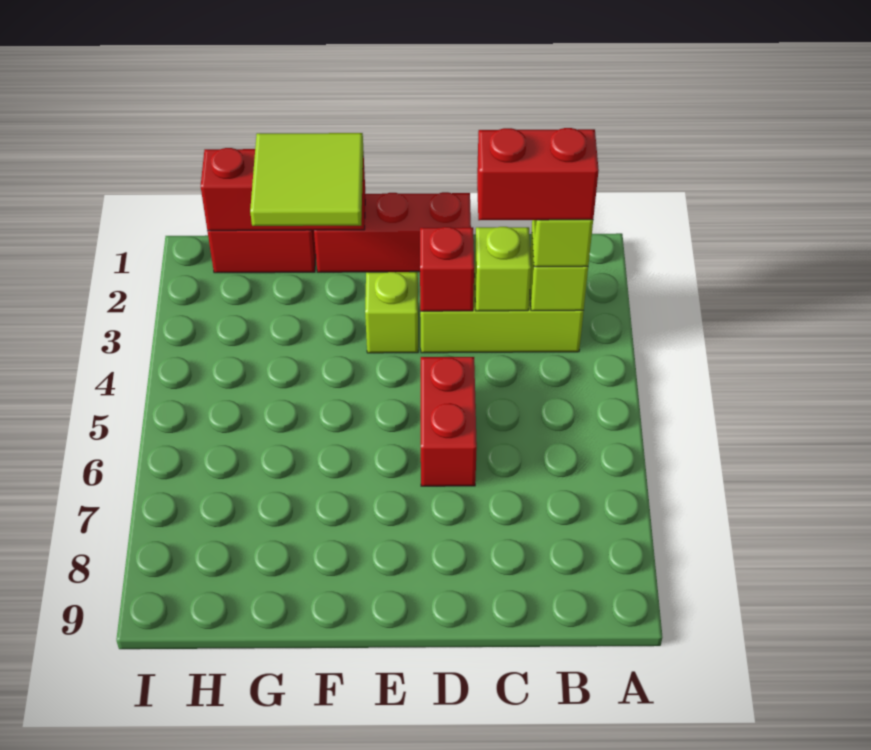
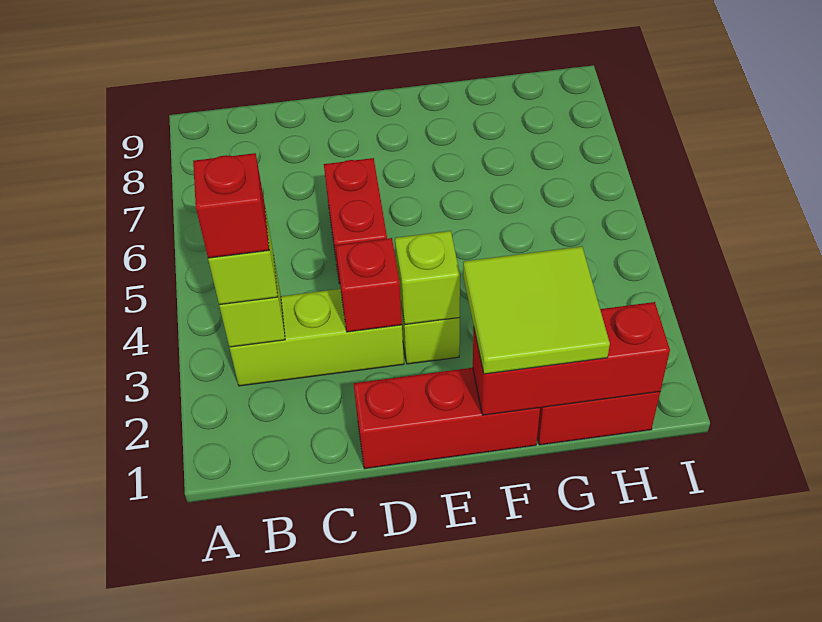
red brick B3:C3 level 4 -> red brick B3 level 4
lime brick C3 level 2 -> lime brick E3 level 2

